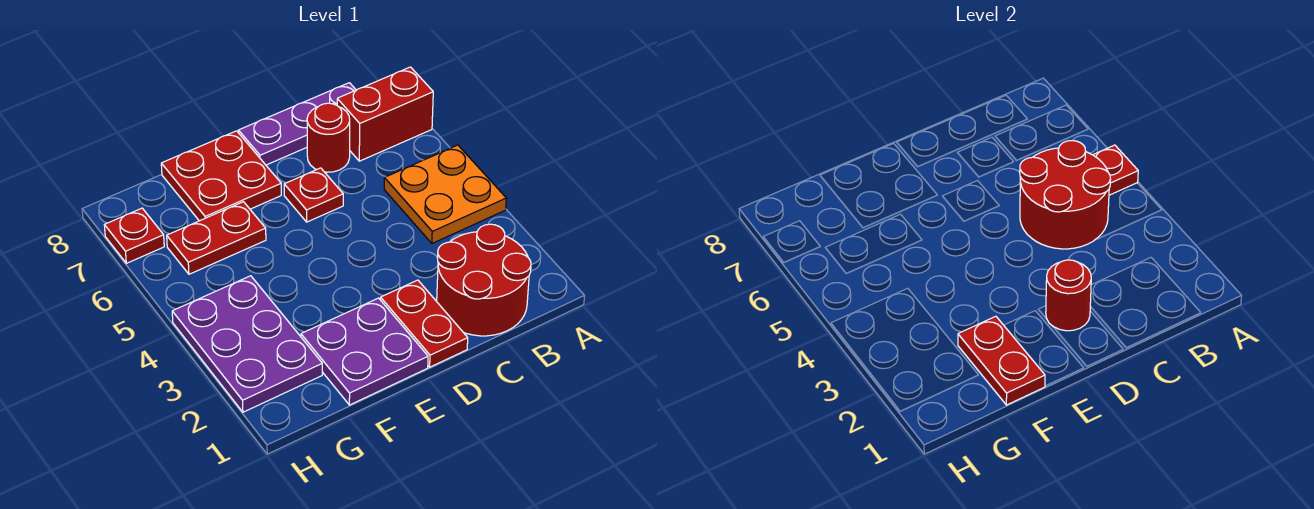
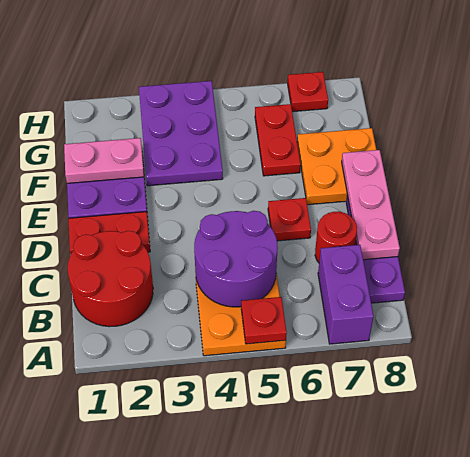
red brick A7:B7 level 1 -> purple brick A7:B7 level 1
red round brick B4:C5 level 2 -> purple round brick B4:C5 level 2
none -> pink plate C8:E8 level 2
red round brick D2 level 2 -> none
red plate E7:F8 level 1 -> orange plate E7:F8 level 1
red plate F1:F2 level 2 -> pink plate F1:F2 level 2
purple plate G2:H4 level 1 -> purple plate F3:H4 level 1

